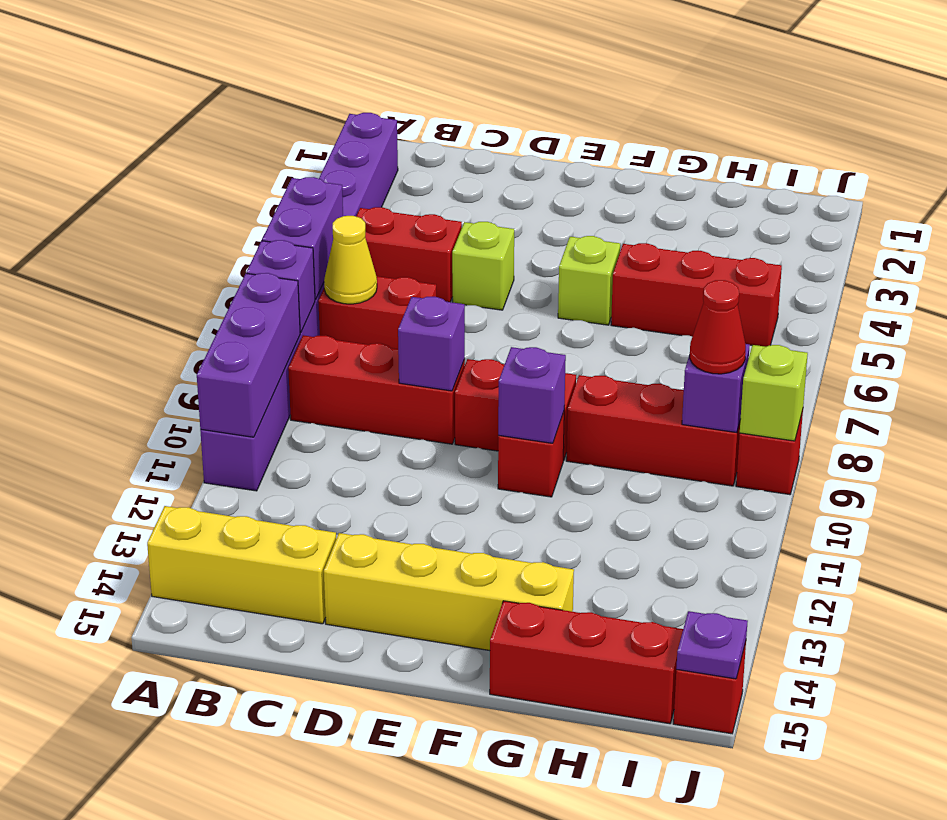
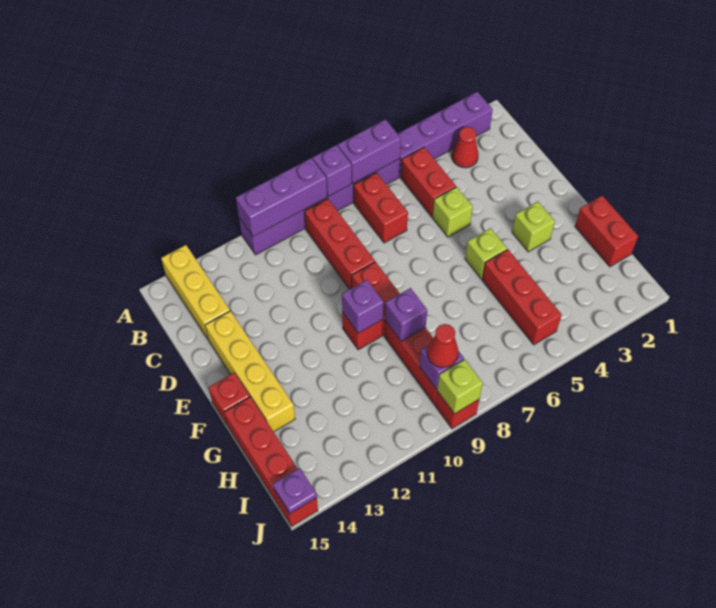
none -> red cone B3 level 1
yellow cone B7 level 2 -> none
purple brick D9 level 2 -> purple brick G9 level 2
none -> lime brick F3 level 1
none -> red brick F15 level 1
none -> red brick G1:H1 level 1

